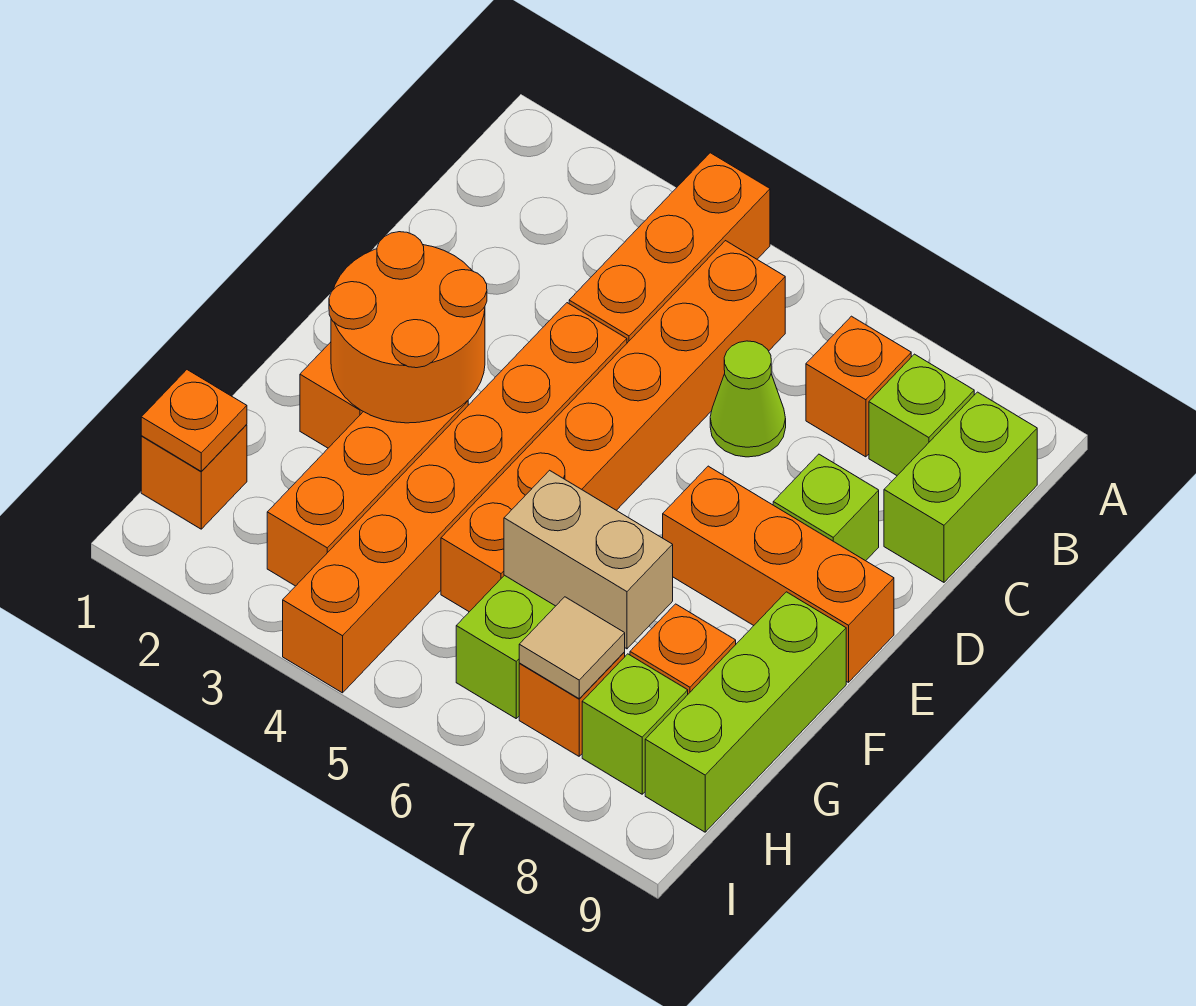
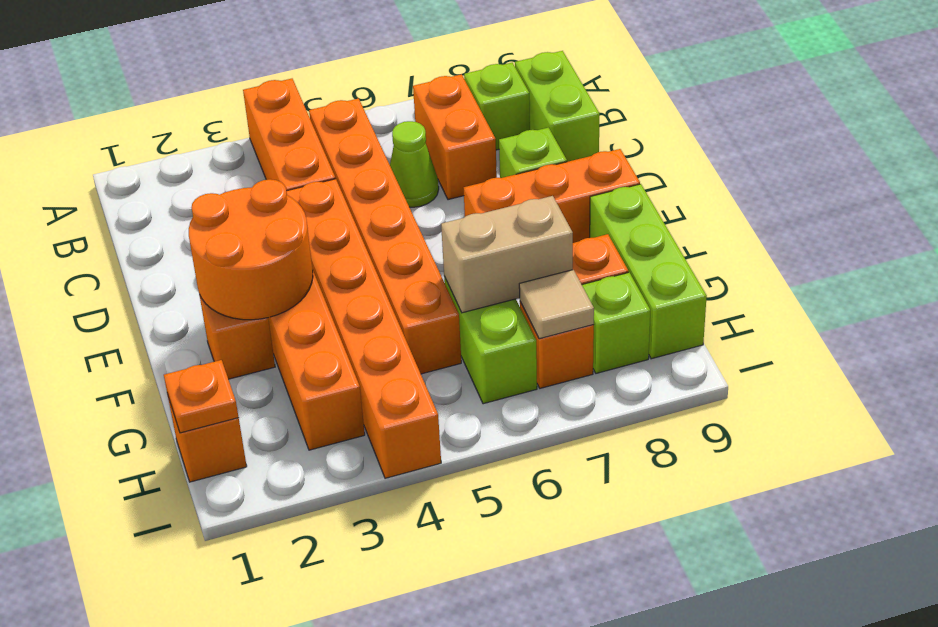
orange brick B7 level 1 -> orange brick B7:C7 level 1

